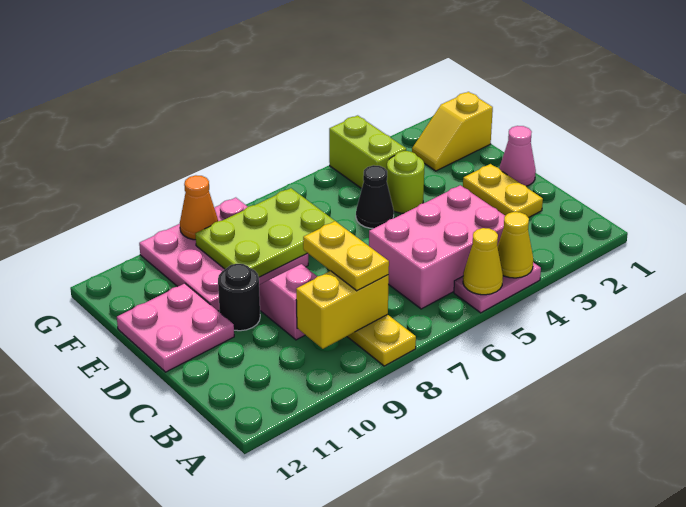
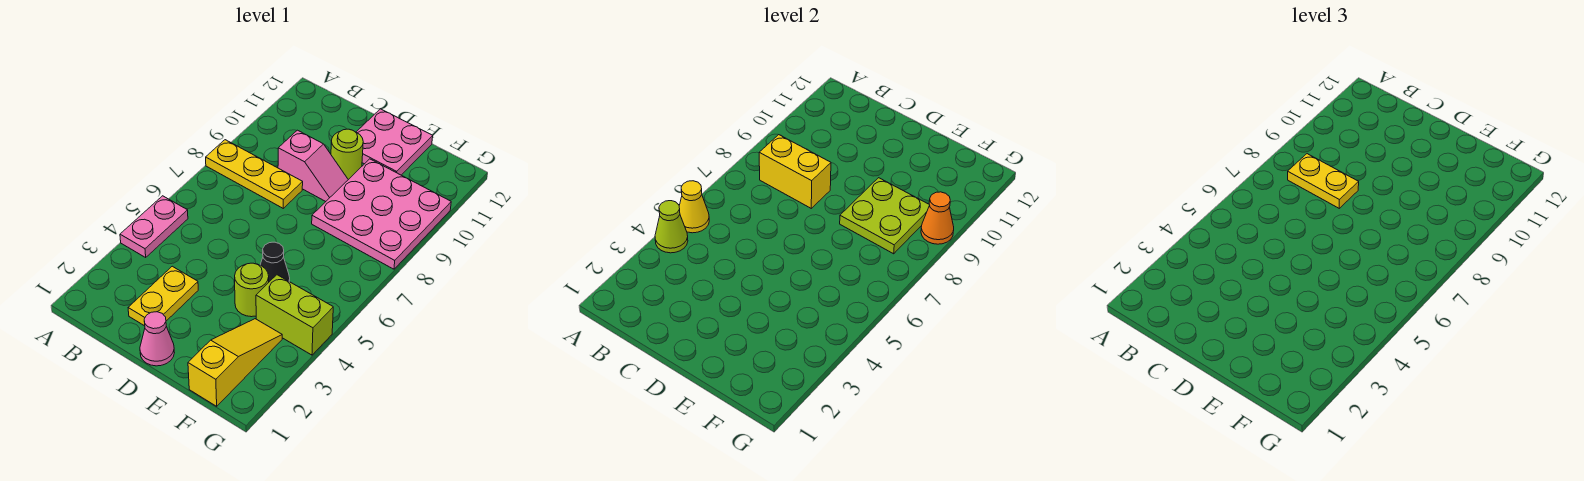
yellow cone A4 level 2 -> lime cone A4 level 2
pink brick B4:C6 level 1 -> none
yellow brick B8:B9 level 2 -> yellow brick B8:C8 level 2
yellow plate C2:D2 level 1 -> yellow plate C2:C3 level 1
black round brick D10 level 1 -> lime round brick D10 level 1
lime plate E7:F9 level 2 -> lime plate E8:F9 level 2
yellow slope F1:F2 level 1 top 1 -> yellow slope F1:F3 level 1 top 1

